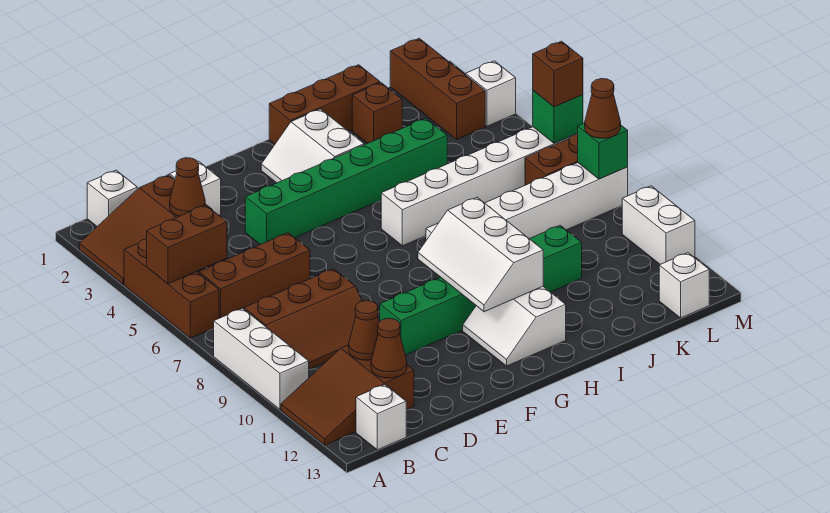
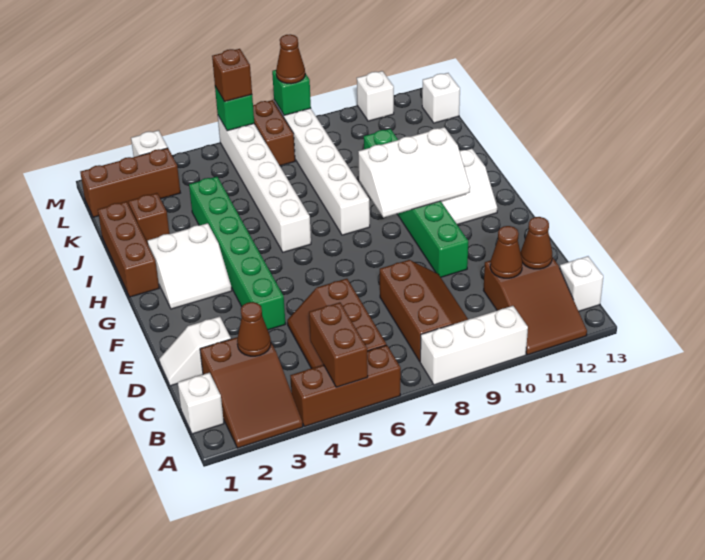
white brick M10:M11 level 1 -> white brick M11 level 1

